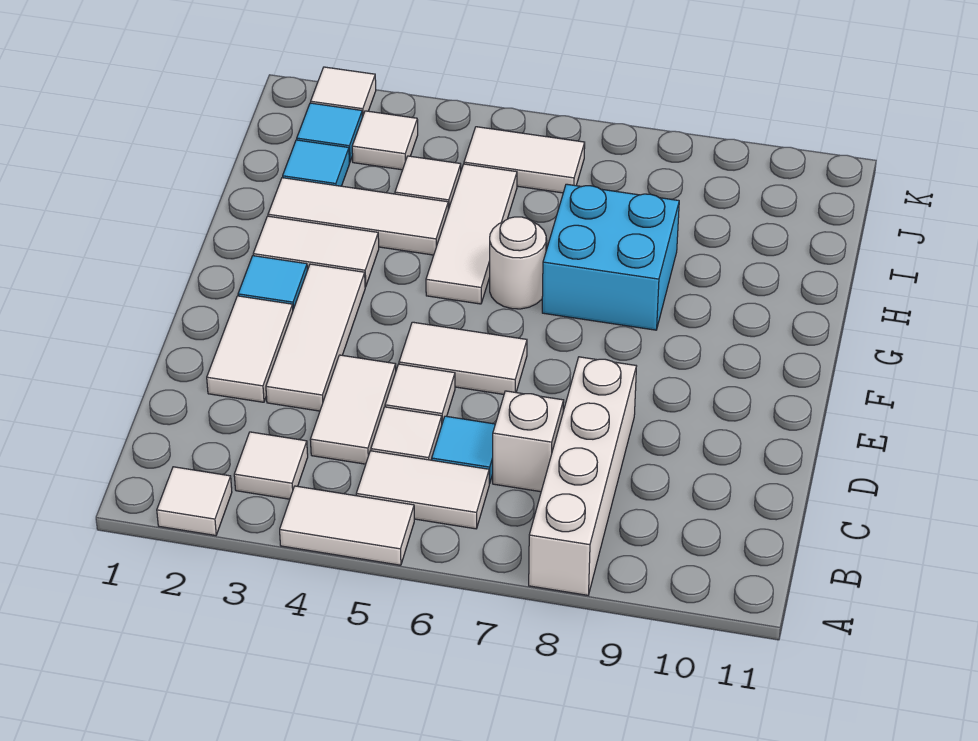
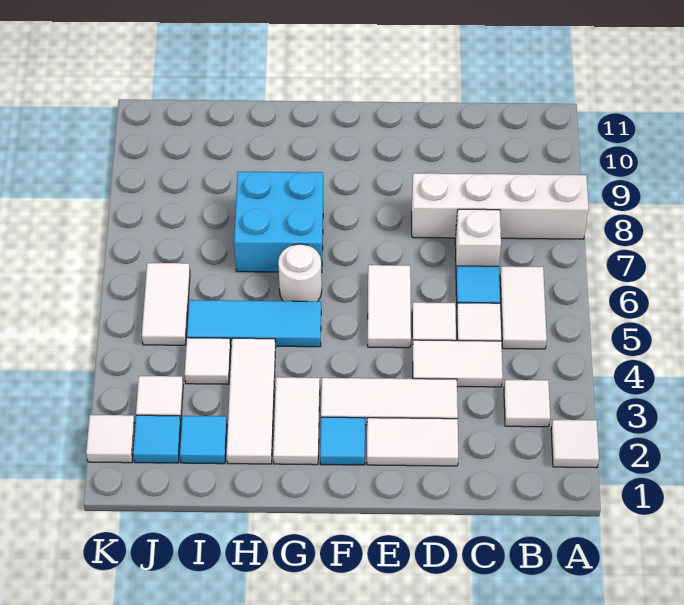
white tile A4:A5 level 1 -> none
white tile G5:I5 level 1 -> cyan tile G5:I5 level 1

